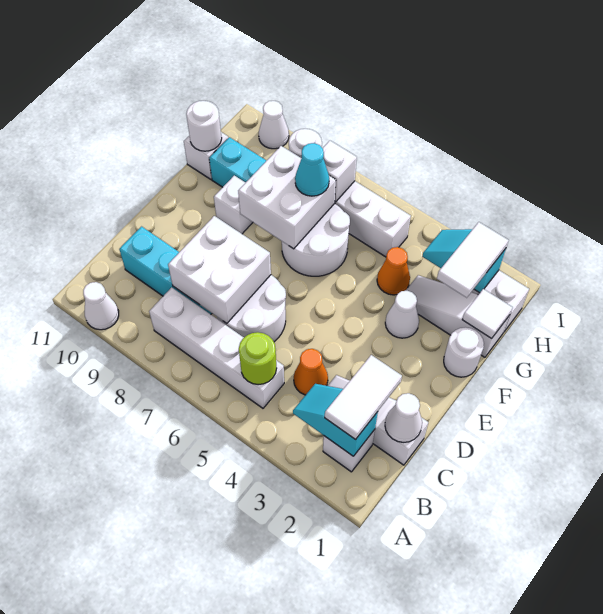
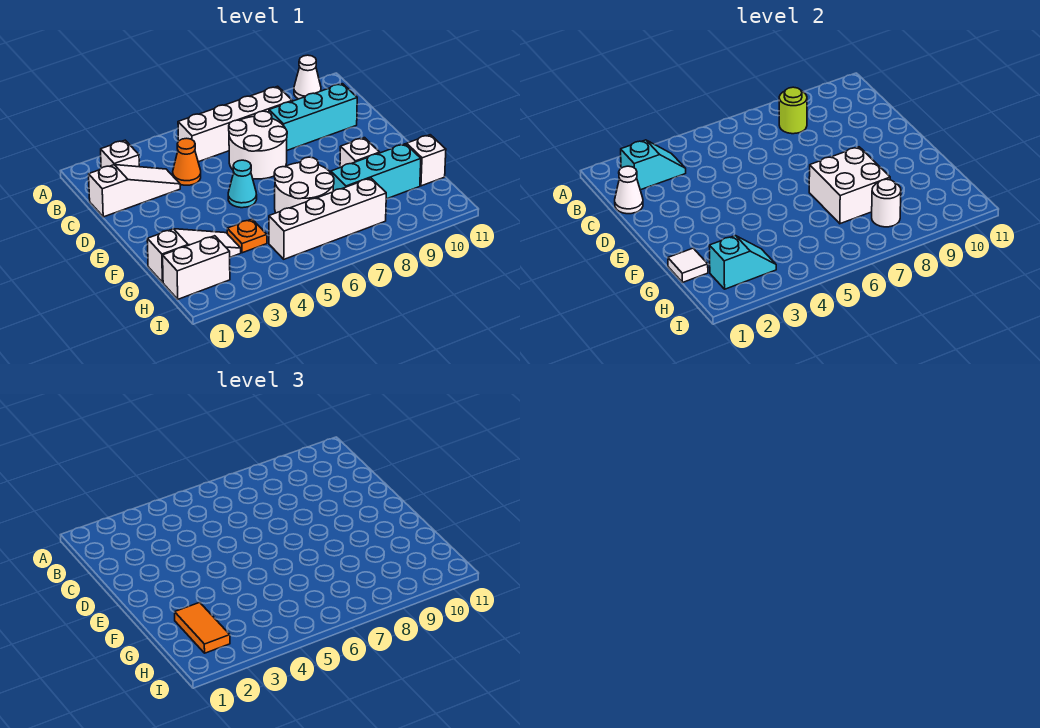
white tile B2:C2 level 3 -> none
lime round brick B5 level 2 -> lime round brick B8 level 2
white brick C7:D8 level 2 -> none
white round brick F1 level 1 -> none
white cone F3 level 1 -> none
white tile G2:H2 level 3 -> orange tile G2:H2 level 3
orange cone G4 level 1 -> orange plate G4 level 1
cyan cone G7 level 3 -> cyan cone E5 level 1
white round brick G11 level 2 -> none
white brick H7 level 2 -> none
white cone I10 level 1 -> none

